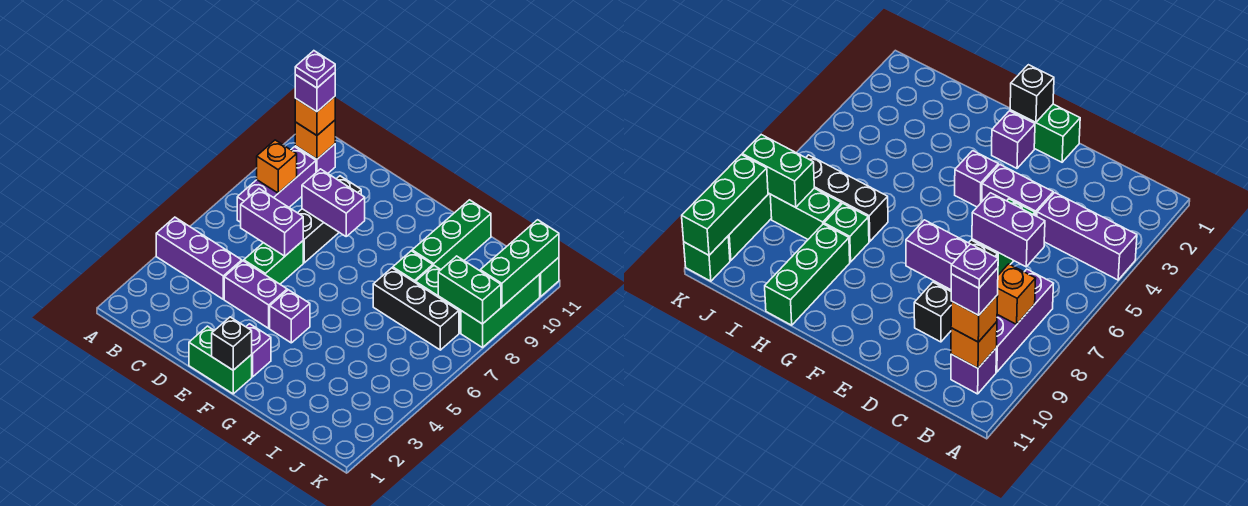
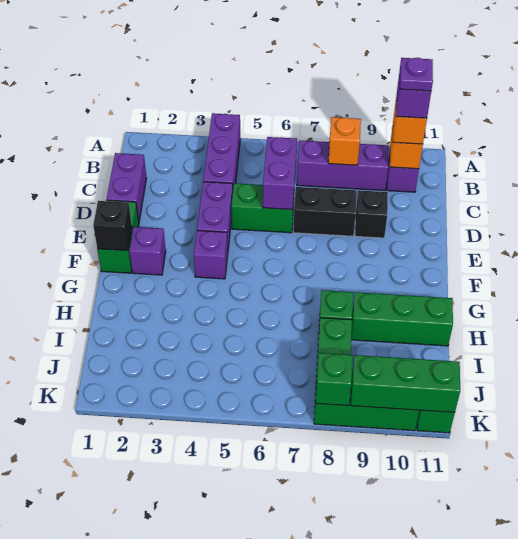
purple brick D8:E8 level 2 -> purple brick C1:D1 level 1
black brick H7:J7 level 1 -> none
green brick J8:K8 level 2 -> green brick K8 level 2

